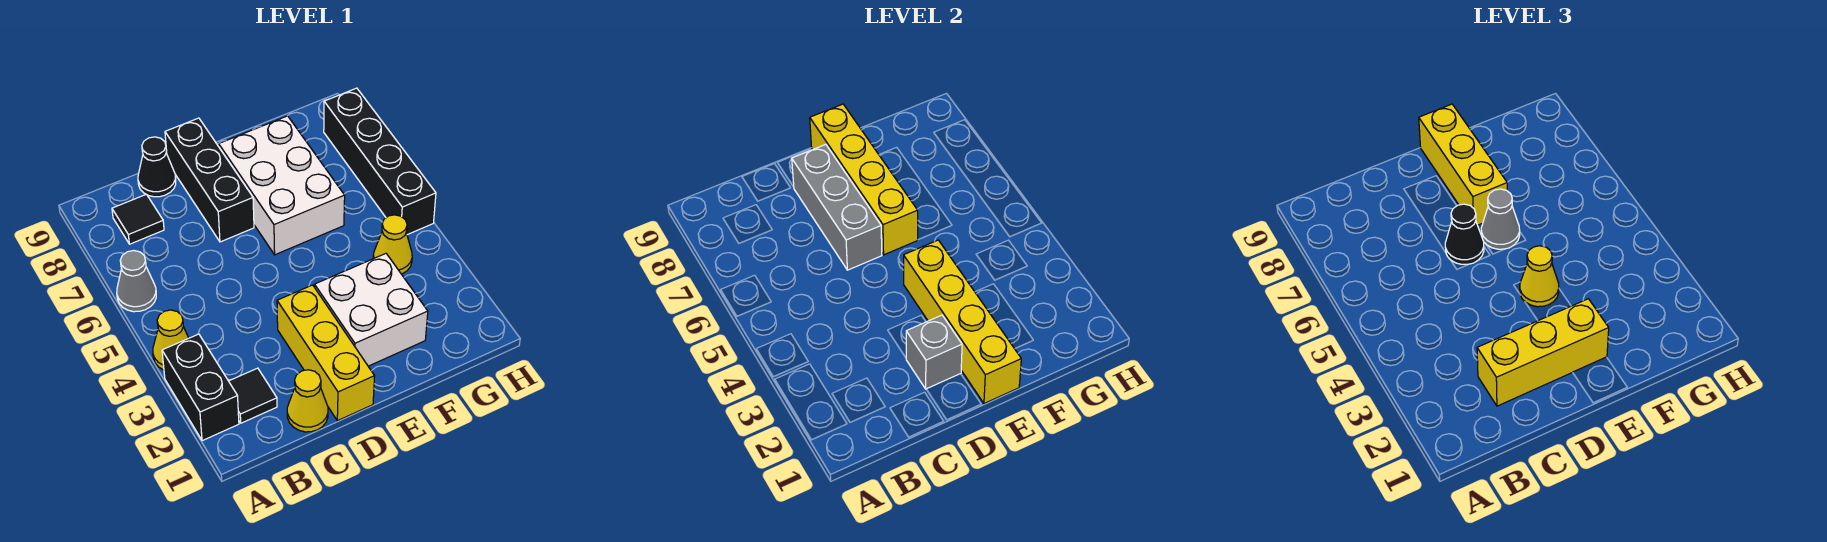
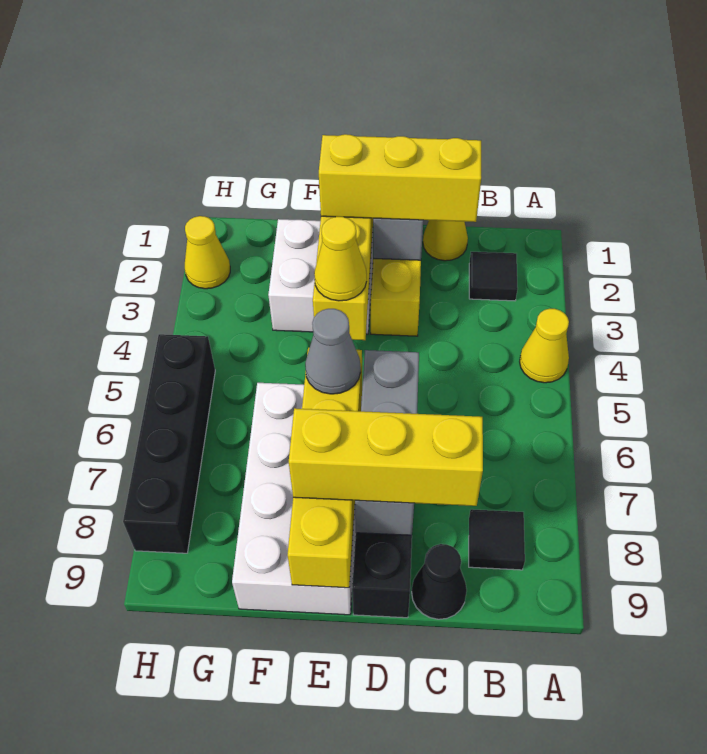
black brick A2:A3 level 1 -> none
grey cone A6 level 1 -> none
black cone D6 level 3 -> none
white brick E6:F8 level 1 -> white brick E6:F9 level 1
yellow brick E7:E9 level 3 -> yellow brick C8:E8 level 3
yellow cone G4 level 1 -> yellow cone H2 level 1

